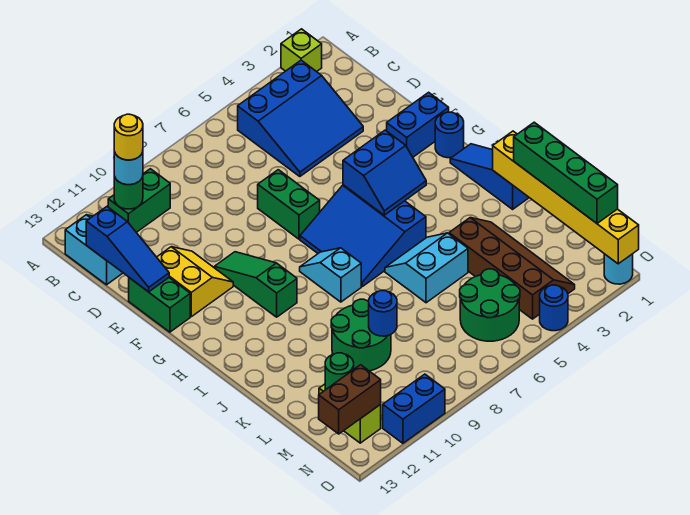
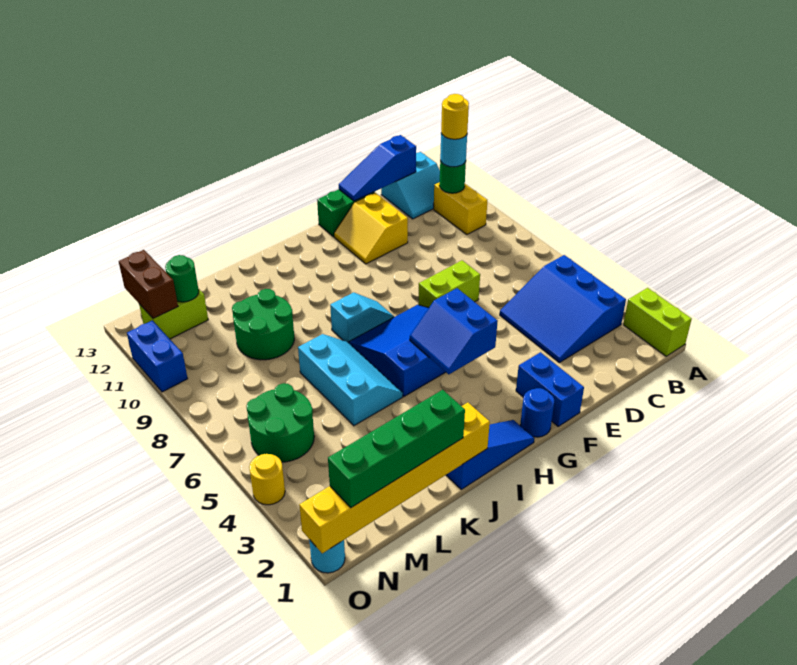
lime brick A2 level 1 -> lime brick A1:A2 level 1
green brick B10:B11 level 1 -> yellow brick B10:B11 level 1
green brick E7:F7 level 1 -> lime brick E7:F7 level 1
yellow slope E11:F12 level 1 top 12 -> yellow slope E11:F12 level 1 top E
green slope F10:H10 level 1 top H -> none
cyan slope J5:K6 level 1 top K -> cyan slope J5:K7 level 1 top K
brown slope K3:N4 level 1 top 4 -> none
blue round brick L9 level 2 -> none
blue round brick O4 level 1 -> yellow round brick O4 level 1

